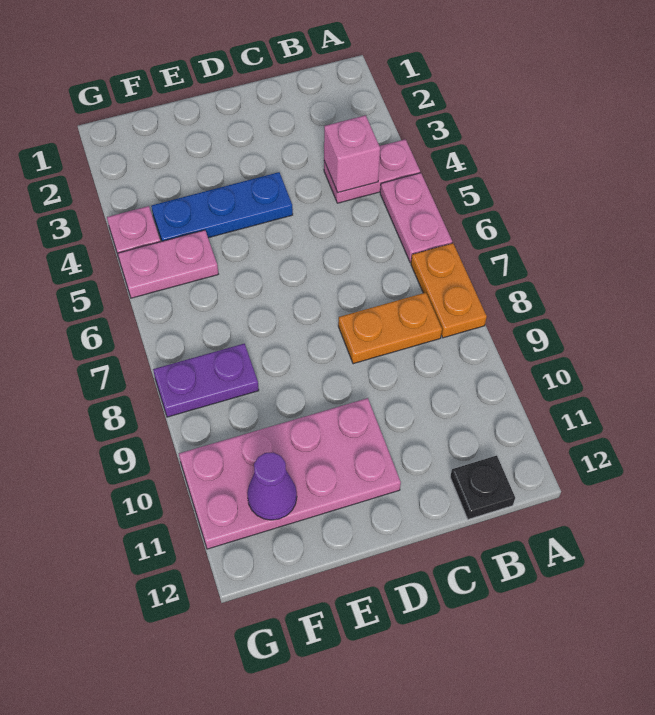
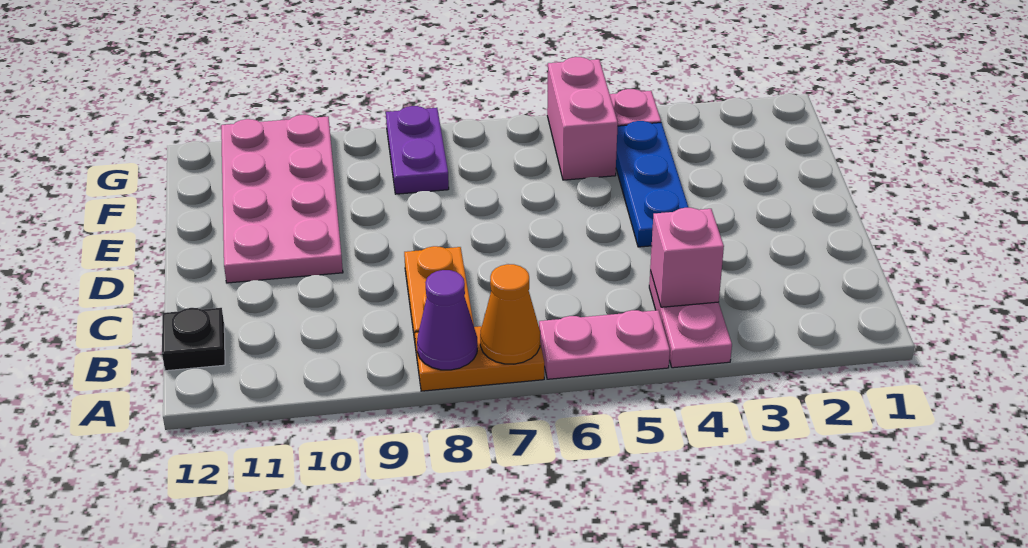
none -> orange cone A7 level 2
pink plate F5:G5 level 1 -> pink brick F5:G5 level 1
purple cone F11 level 2 -> purple cone A8 level 2

